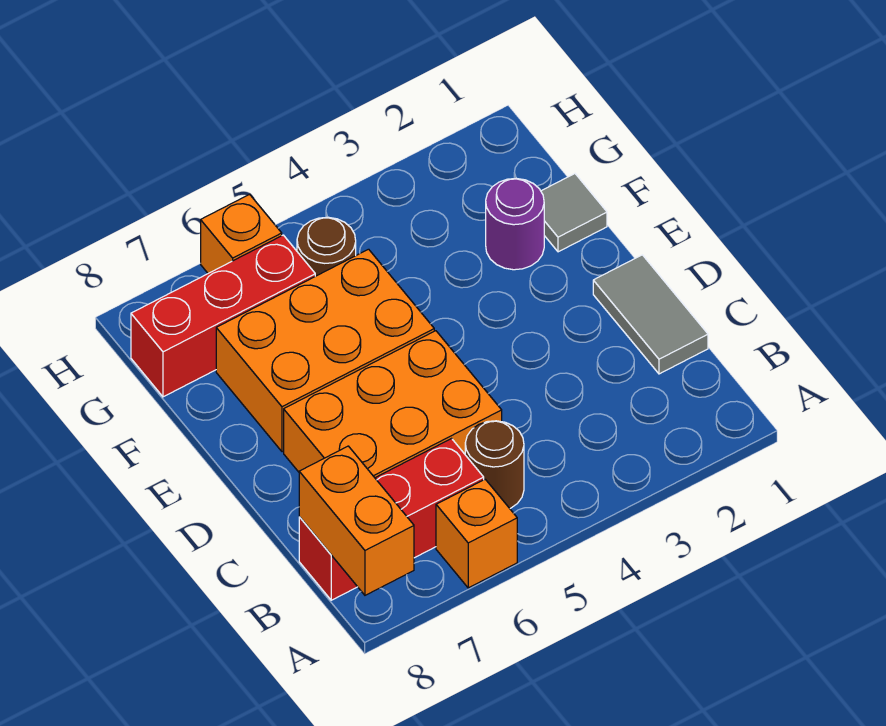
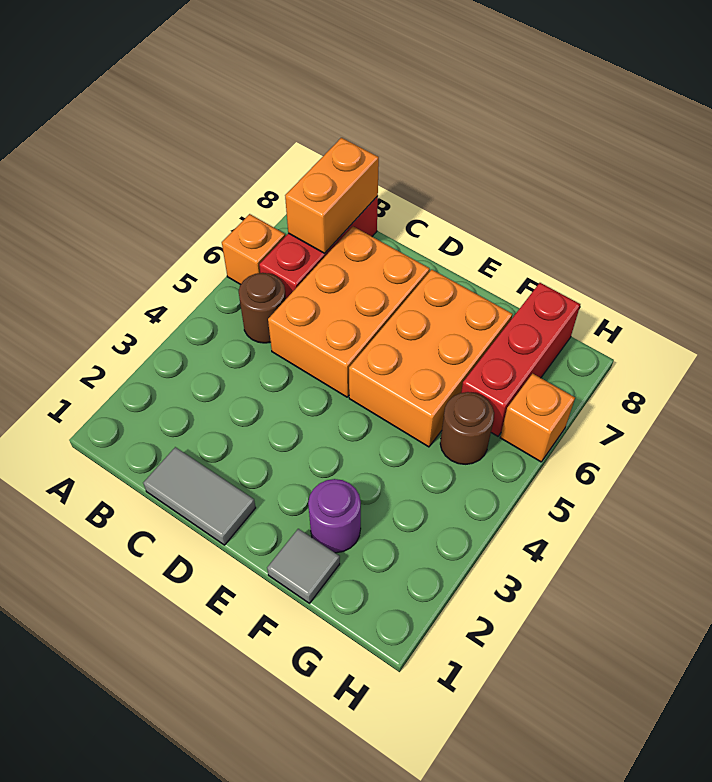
orange brick A8:B8 level 2 -> orange brick B7:B8 level 2

